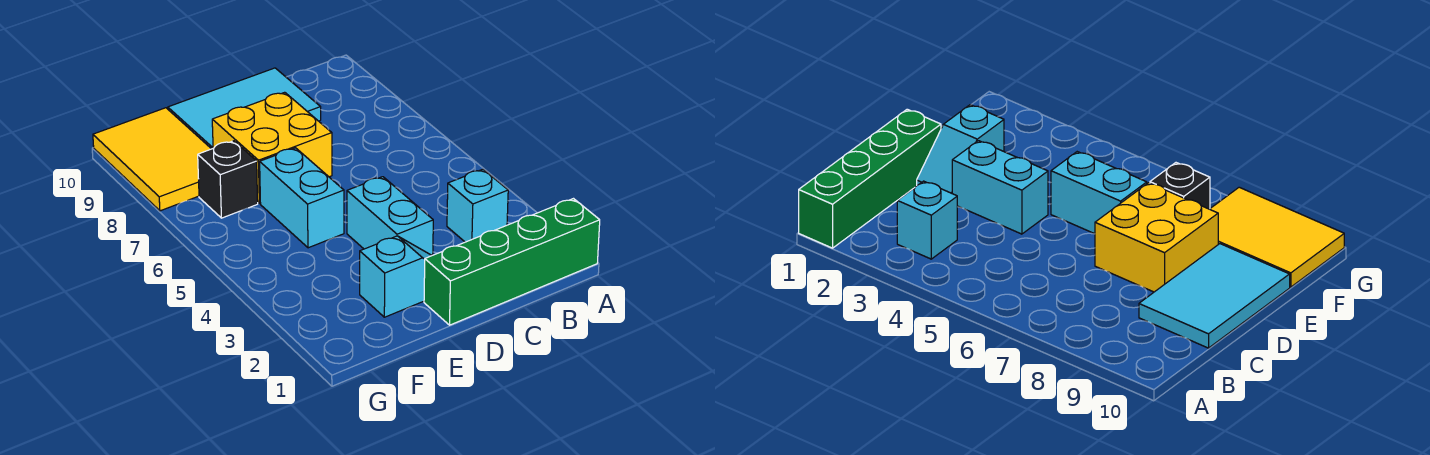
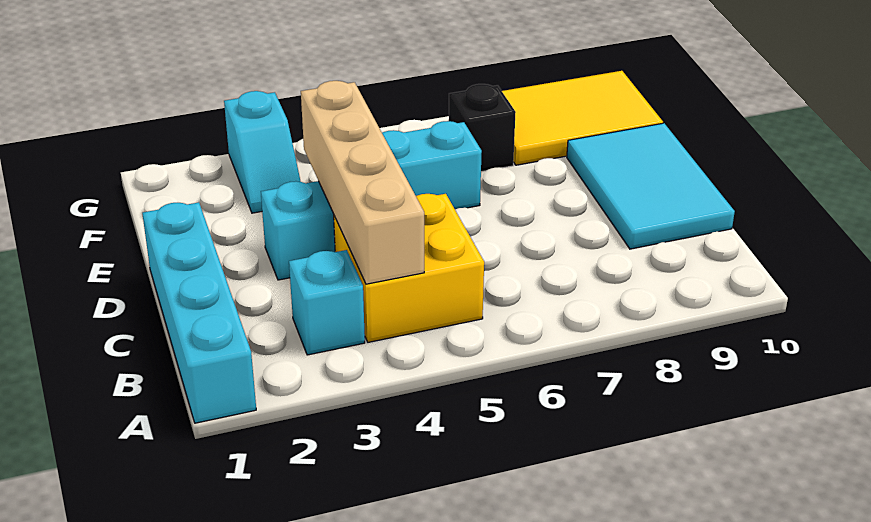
green brick A1:D1 level 1 -> cyan brick A1:D1 level 1
none -> tan brick B4:E4 level 2
cyan slope D2:E2 level 1 top E -> cyan slope F3:G3 level 1 top G
yellow brick D7:E8 level 1 -> yellow brick B4:C5 level 1

